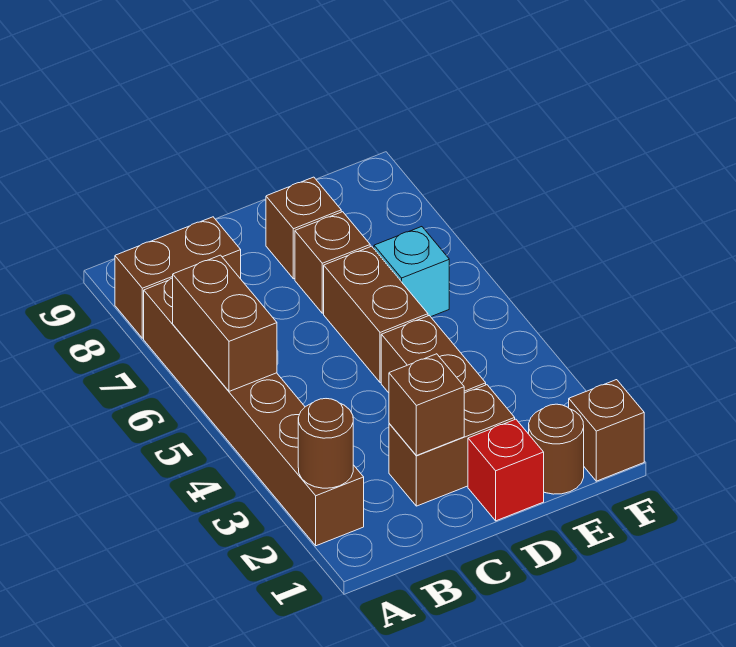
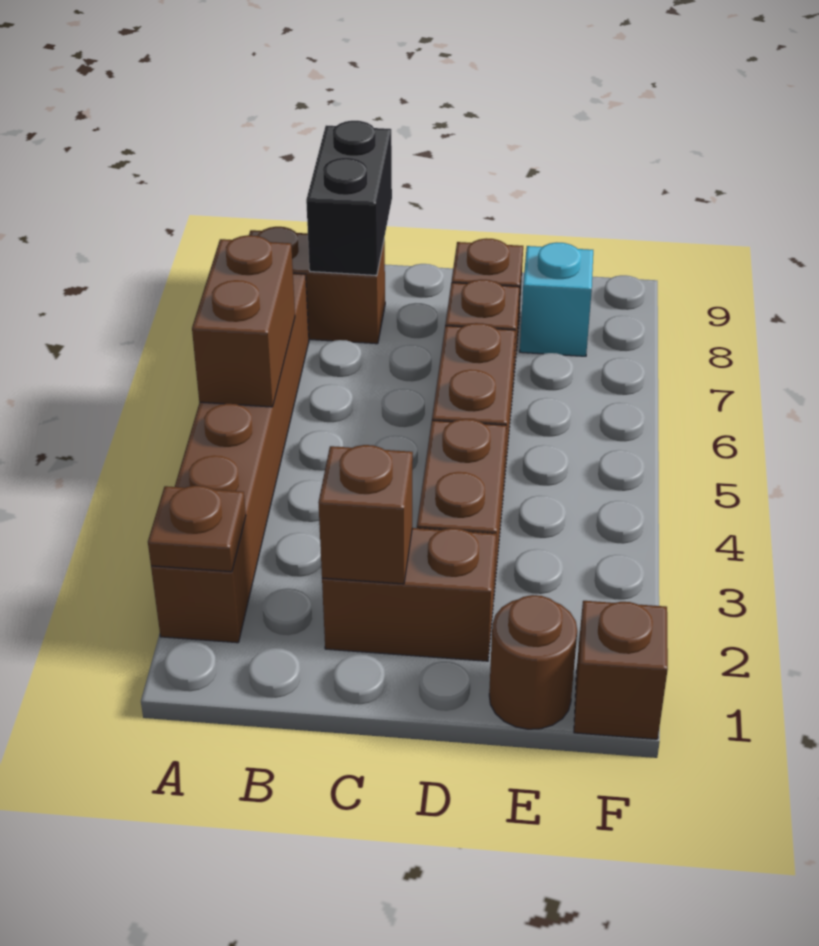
brown round brick A2 level 2 -> brown plate A2 level 2
none -> black brick B8:B9 level 2
red brick D1 level 1 -> none
cyan brick E6 level 1 -> cyan brick E8 level 1

